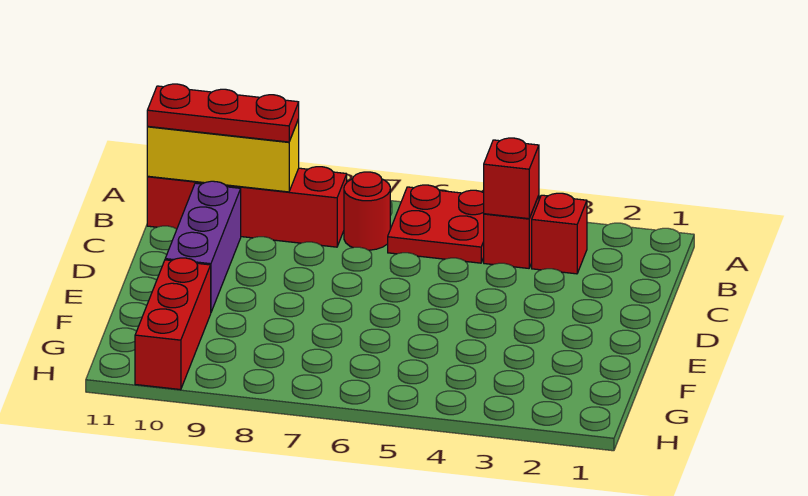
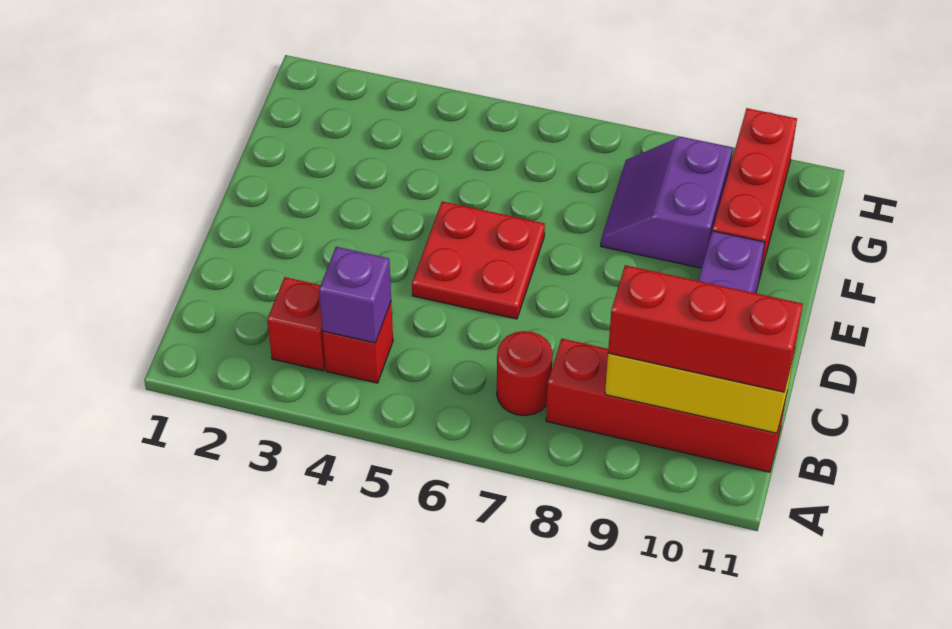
red plate A5:B6 level 1 -> red plate D5:E6 level 1
red brick B4 level 2 -> purple brick B4 level 2
red plate B9:B11 level 3 -> red brick B9:B11 level 3
none -> purple slope F8:G9 level 1 top 9

